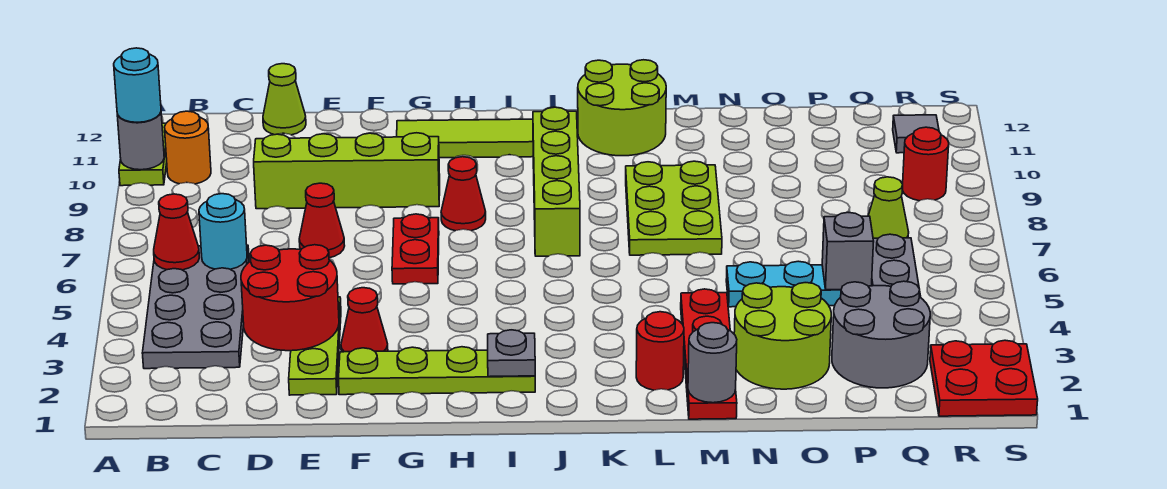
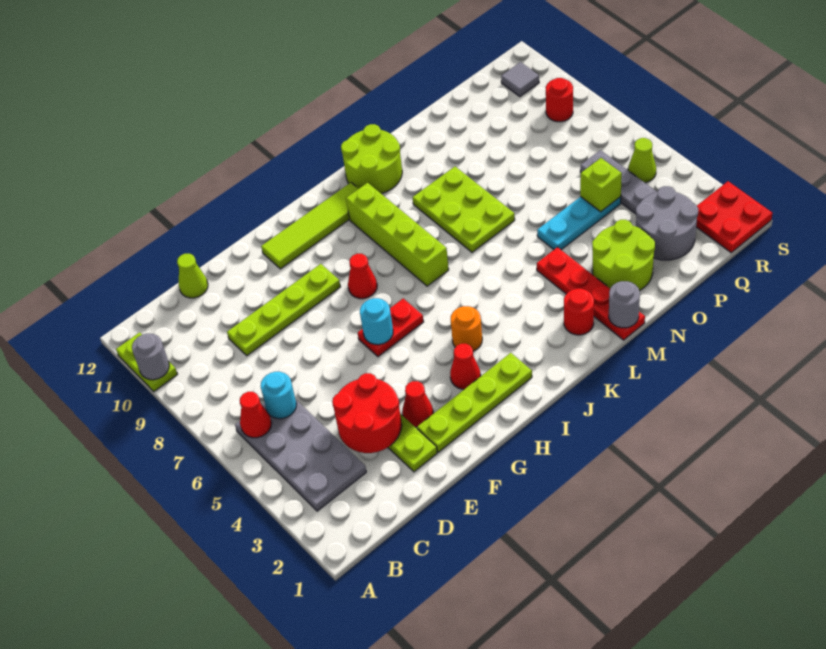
cyan round brick A10 level 3 -> cyan round brick G6 level 2
orange round brick B10 level 1 -> orange round brick I4 level 1
lime brick D9:G9 level 1 -> lime plate D9:G9 level 1
red cone E7 level 1 -> red cone H3 level 1
red plate G6:G7 level 1 -> red plate G6:H6 level 1
grey plate I2 level 2 -> none
grey brick P5 level 2 -> lime brick P5 level 2
lime cone Q7 level 1 -> lime cone R5 level 1

